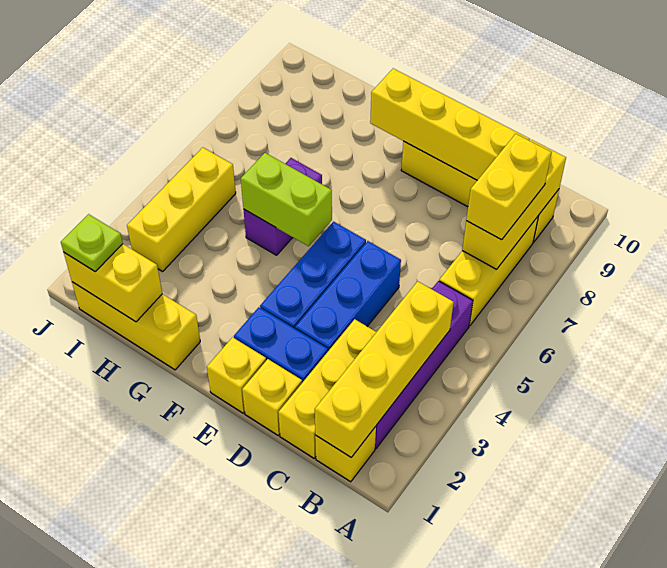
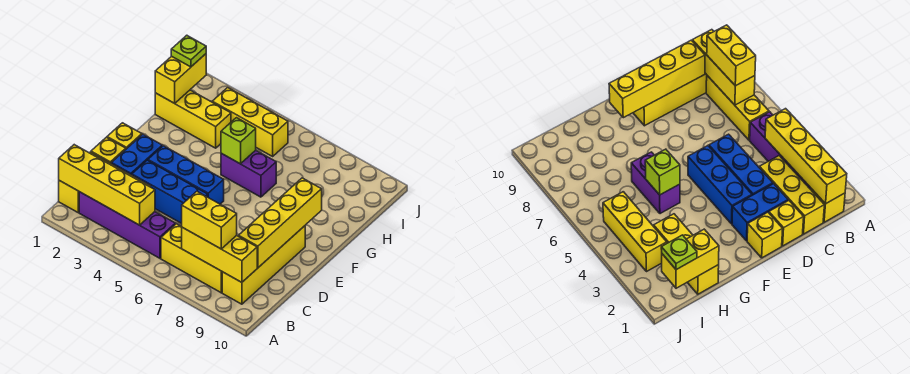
lime brick F5:G5 level 2 -> lime brick G5 level 2
yellow brick G1:I1 level 1 -> yellow brick H1:H3 level 1

